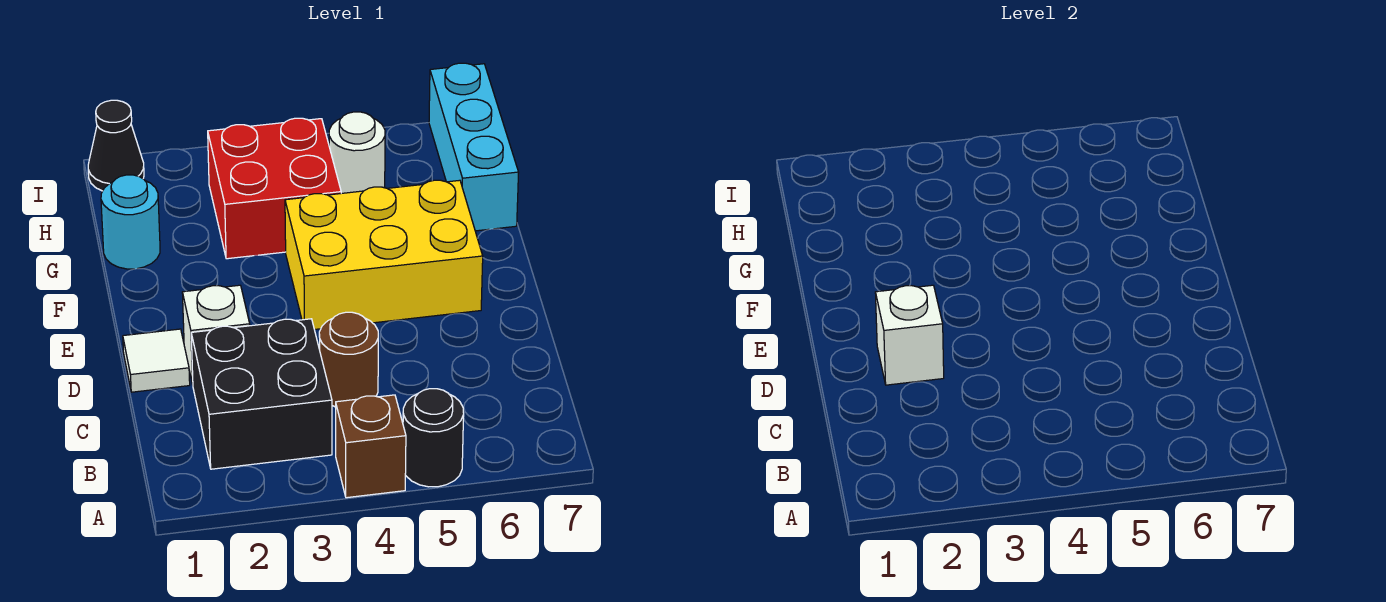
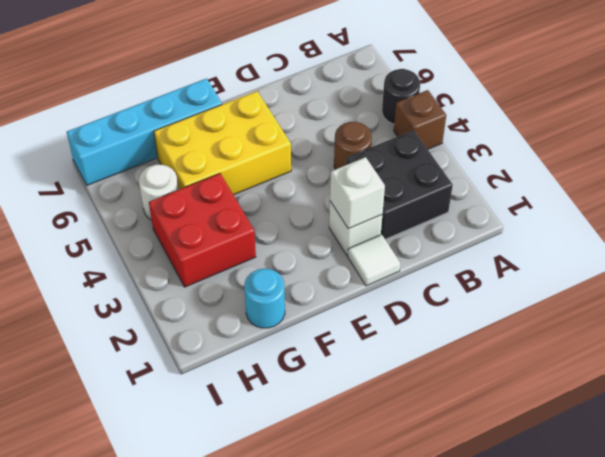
yellow brick E4:F6 level 1 -> yellow brick E5:G6 level 1
cyan brick G7:I7 level 1 -> cyan brick F7:I7 level 1
black cone I1 level 1 -> none

